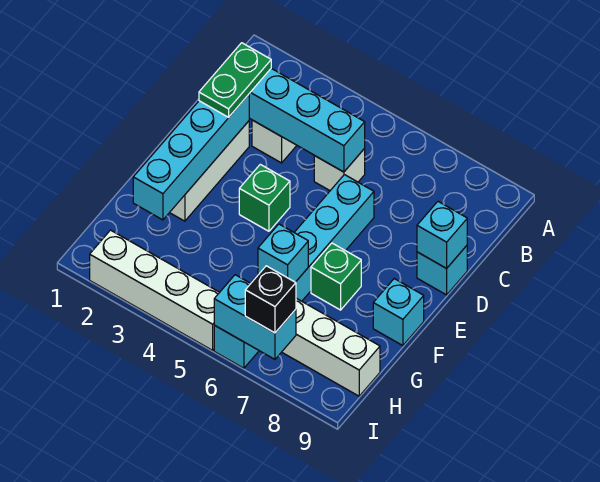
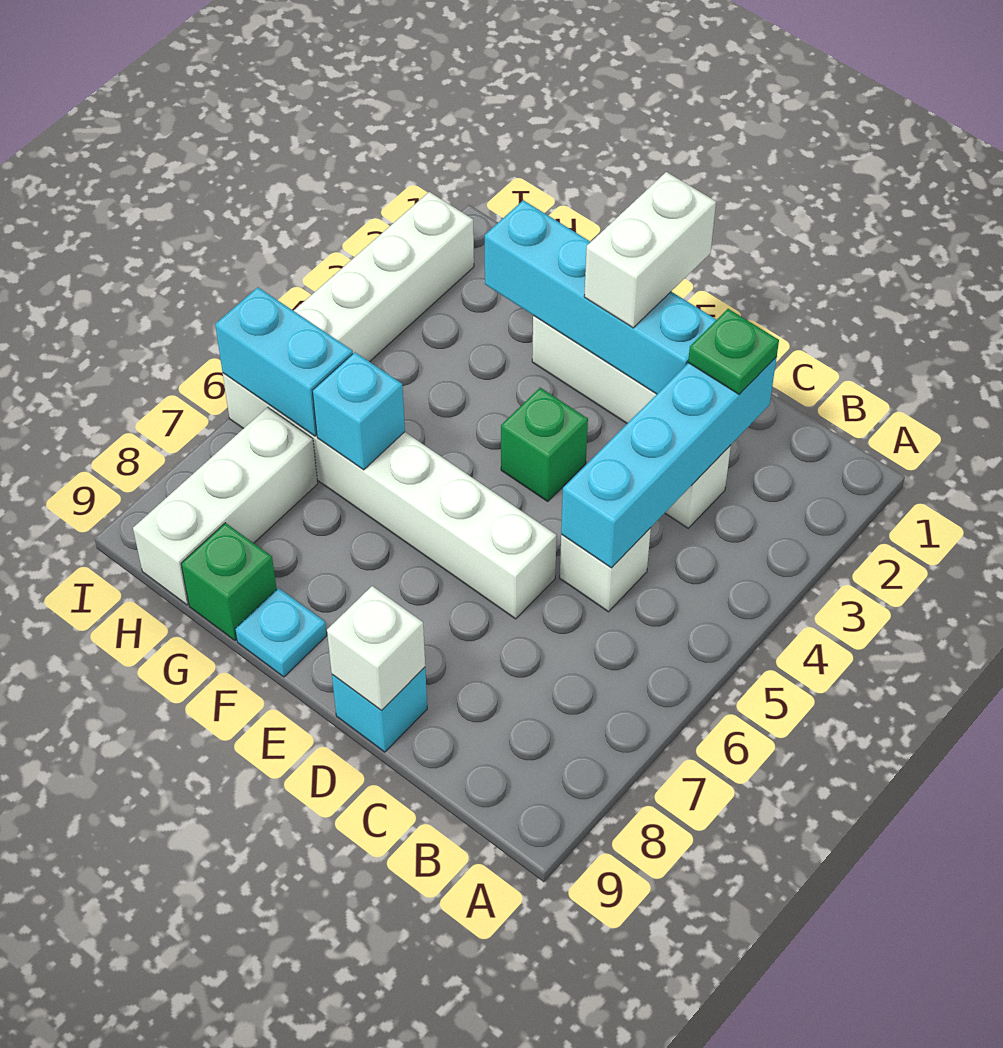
green plate C2:D2 level 3 -> green plate C2 level 3
cyan brick D6:I6 level 1 -> white brick D6:I6 level 1
cyan brick D9 level 2 -> white brick D9 level 2
none -> white brick E1:E2 level 3
green brick F7 level 1 -> green brick G9 level 1
cyan brick F9 level 1 -> cyan plate F9 level 1
cyan brick I6:I7 level 2 -> cyan brick H6:I6 level 2
black brick I7 level 3 -> none

